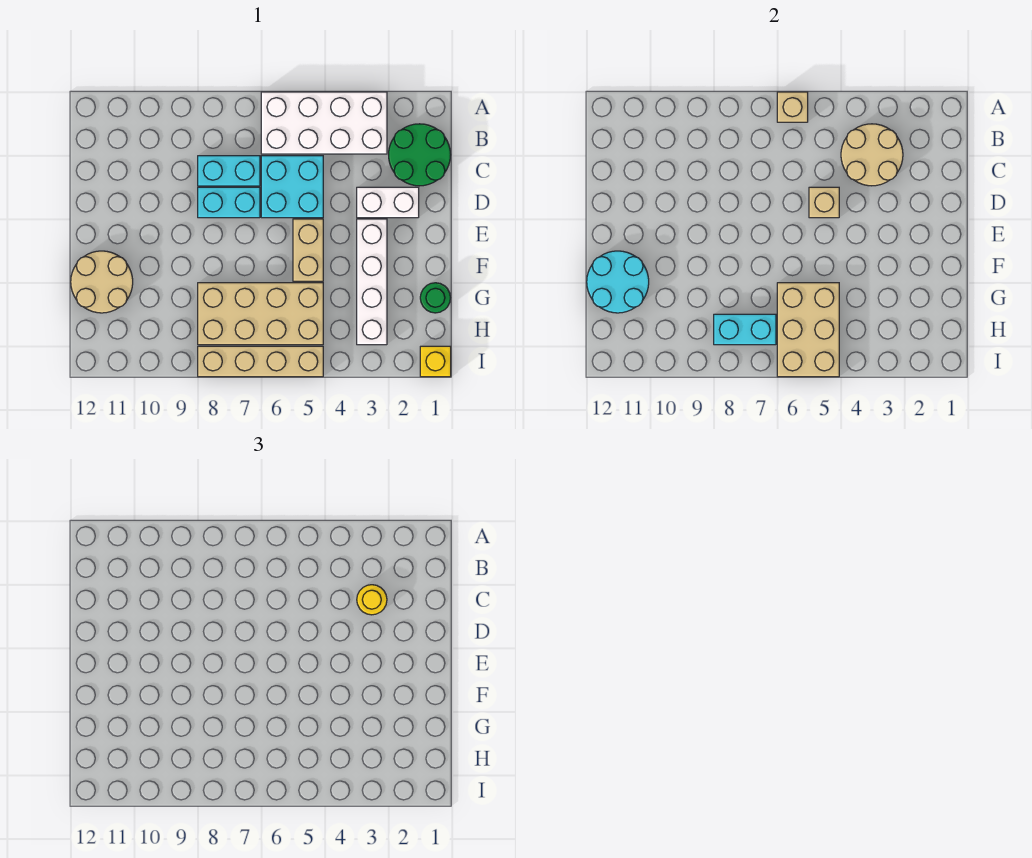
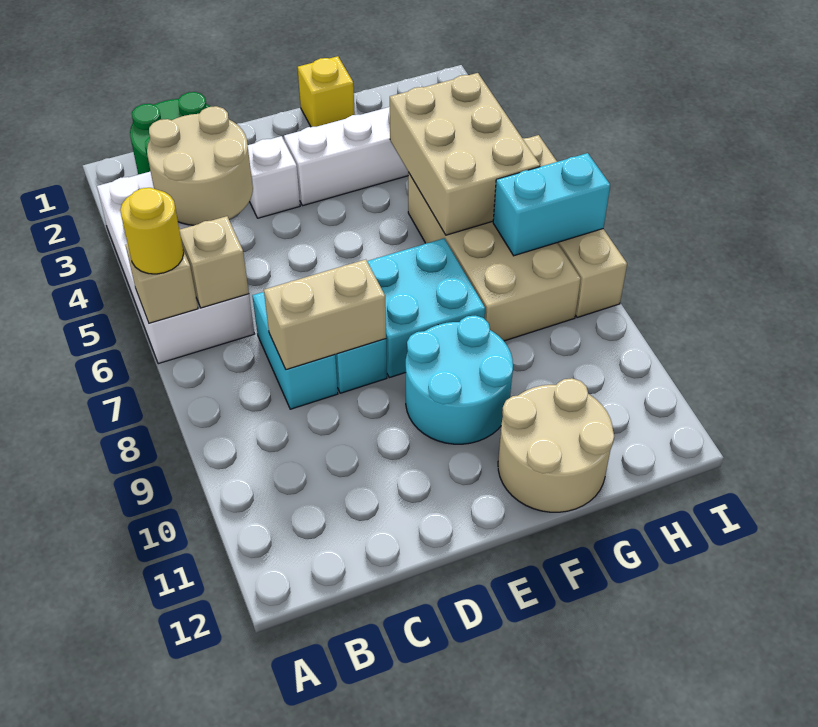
yellow round brick C3 level 3 -> yellow round brick A6 level 3
cyan brick C5:D6 level 1 -> cyan brick E7:F8 level 1
white brick D2:D3 level 1 -> white brick D3 level 1
tan brick D5 level 2 -> tan brick B6 level 2
tan brick E5:F5 level 1 -> tan brick C8:D8 level 2
cyan round brick F11:G12 level 2 -> cyan round brick E9:F10 level 1
green round brick G1 level 1 -> none
tan brick G5:I6 level 2 -> tan brick G4:H6 level 2
cyan brick H7:H8 level 2 -> cyan brick H7:I7 level 2
yellow brick I1 level 1 -> yellow brick F1 level 1

